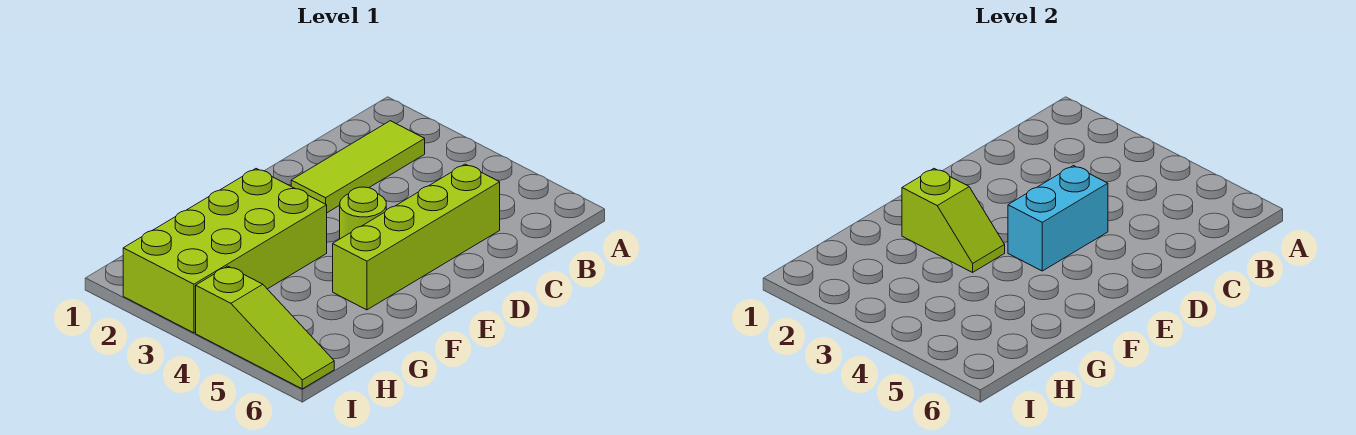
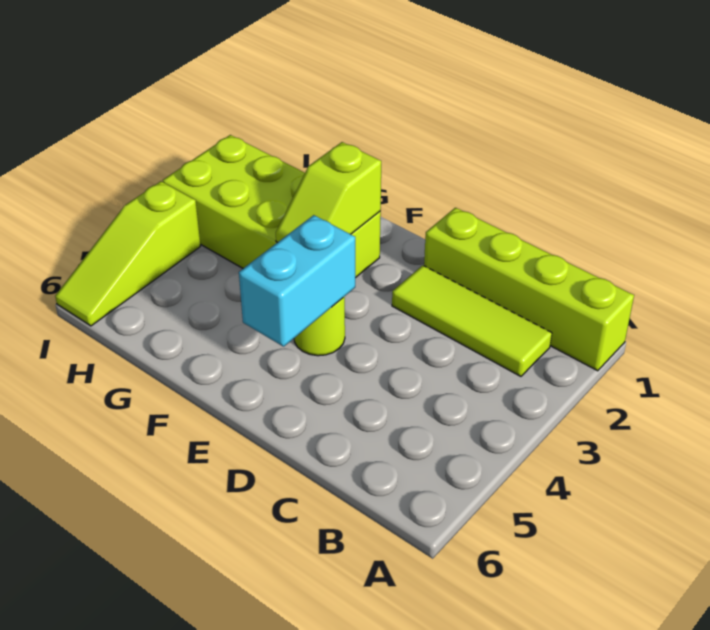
lime brick C5:F5 level 1 -> lime brick A1:D1 level 1
cyan brick D4:E4 level 2 -> cyan brick E4:E5 level 2

